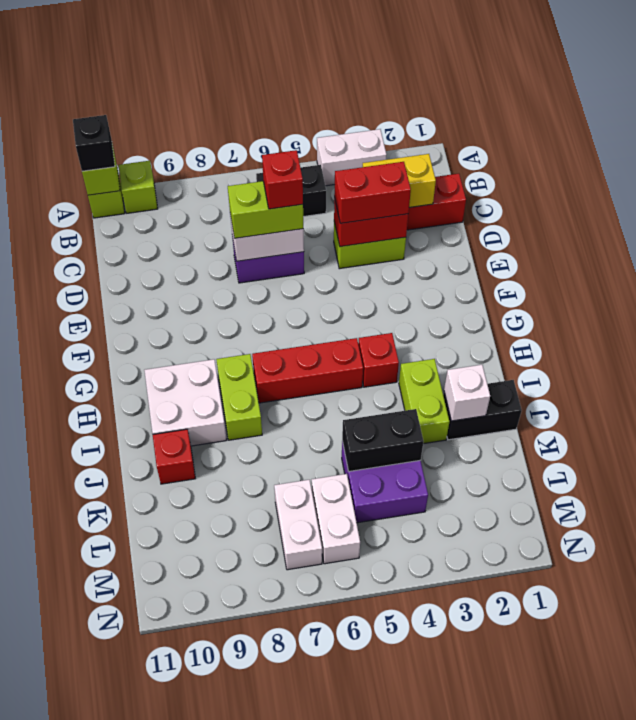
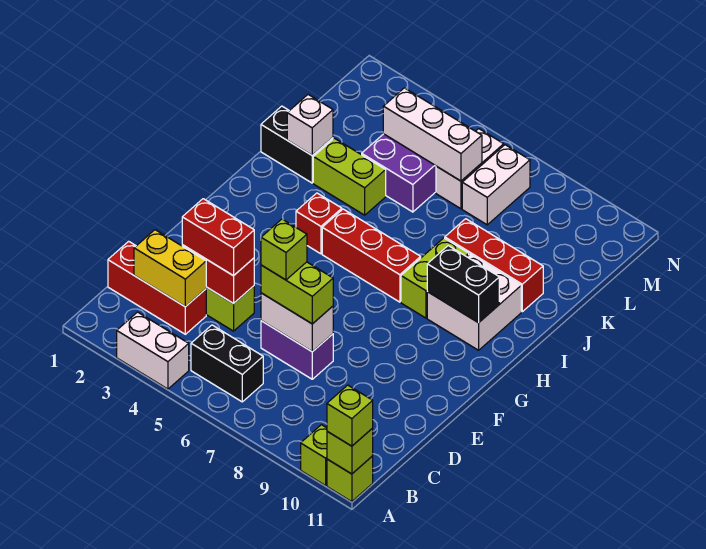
black brick A11 level 3 -> lime brick A11 level 3
red brick D6 level 4 -> lime brick D6 level 4
lime brick I3:J3 level 1 -> lime brick J3:J4 level 1
red brick J10 level 1 -> red brick J8:J10 level 1
black brick K4:K5 level 2 -> black brick H9:H10 level 2
none -> white brick L4:L6 level 2

